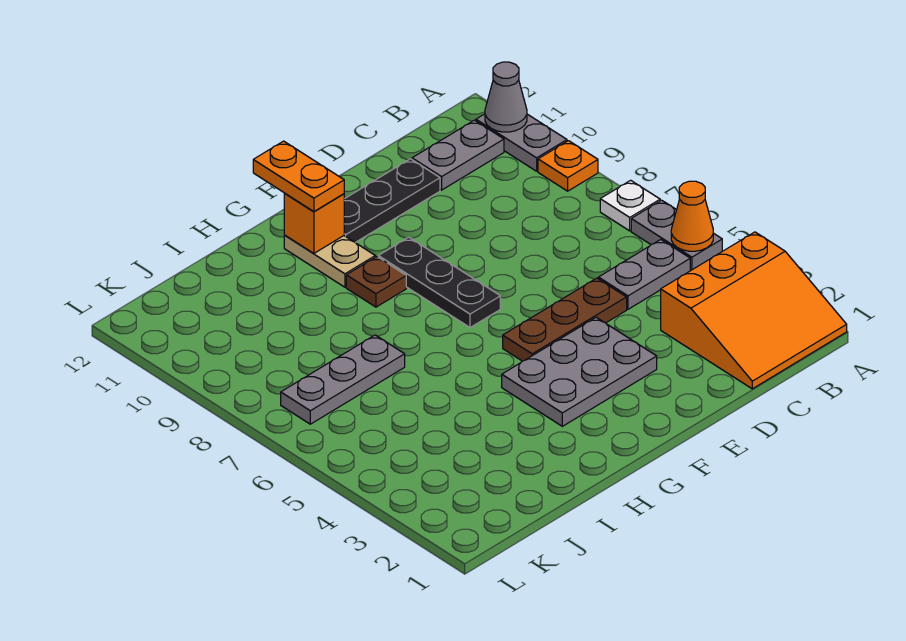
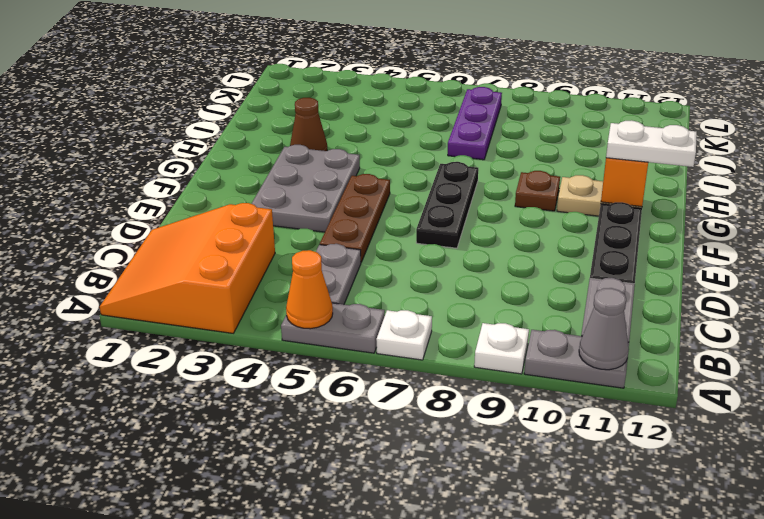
orange plate A9 level 1 -> white plate A9 level 1
black plate F7:F9 level 1 -> black plate E7:G7 level 1
orange plate G11:G12 level 3 -> white plate G11:G12 level 3
none -> brown cone H3 level 1
grey plate I7:K7 level 1 -> purple plate I7:K7 level 1

